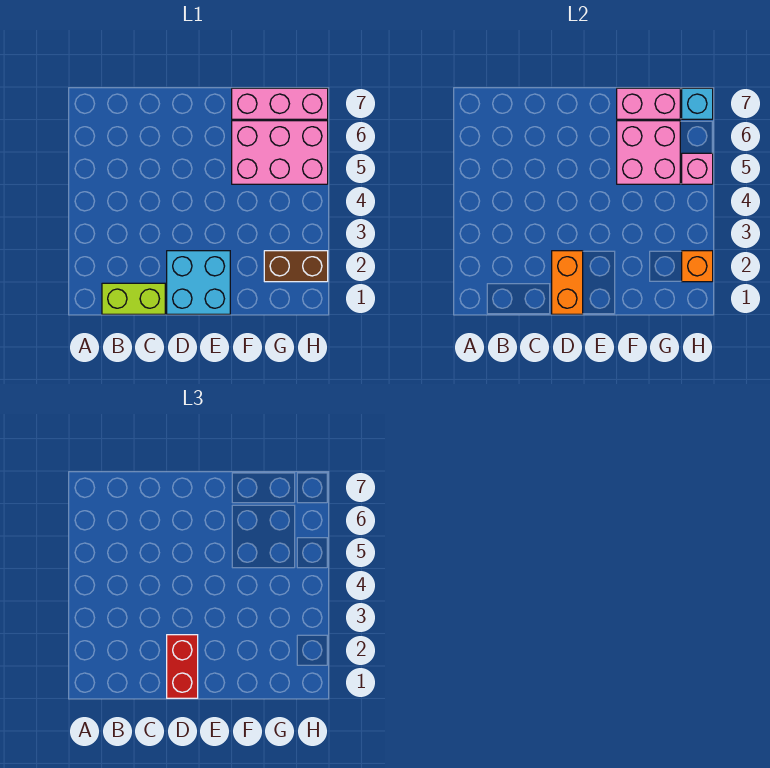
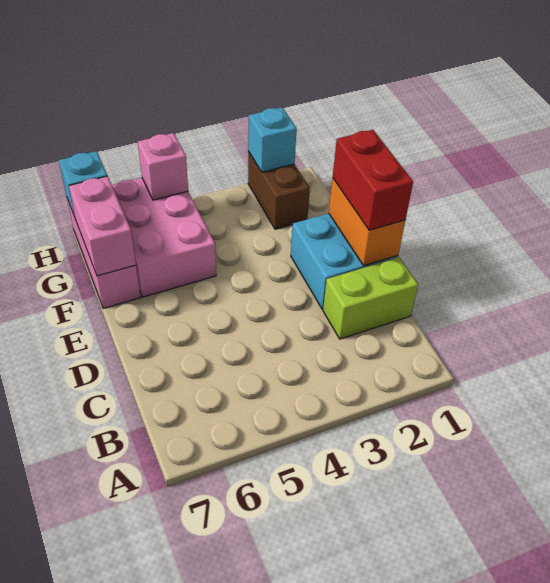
lime brick B1:C1 level 1 -> lime brick C1:C2 level 1
orange brick D1:D2 level 2 -> orange brick D1:E1 level 2
red brick D1:D2 level 3 -> red brick D1:E1 level 3
pink brick F5:G6 level 2 -> none
orange brick H2 level 2 -> cyan brick H2 level 2

